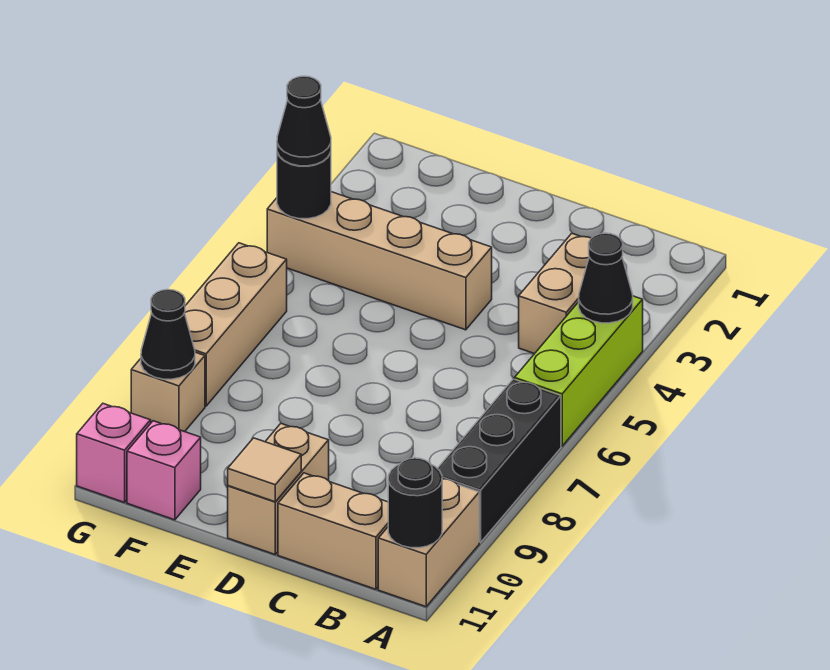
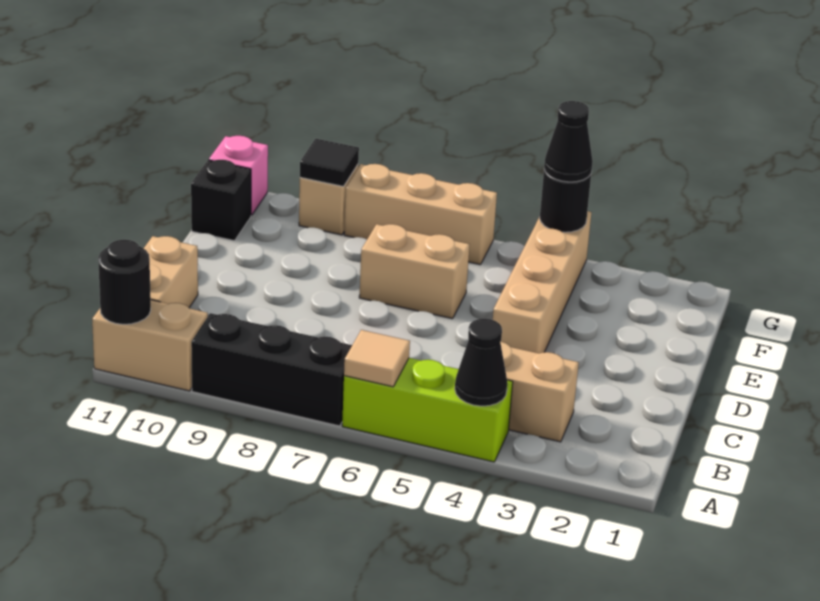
tan brick D10:D11 level 1 -> tan brick E6:E7 level 1
tan tile D11 level 2 -> tan tile A6 level 2
pink brick F11 level 1 -> black brick F11 level 1
black cone G9 level 2 -> black tile G9 level 2

